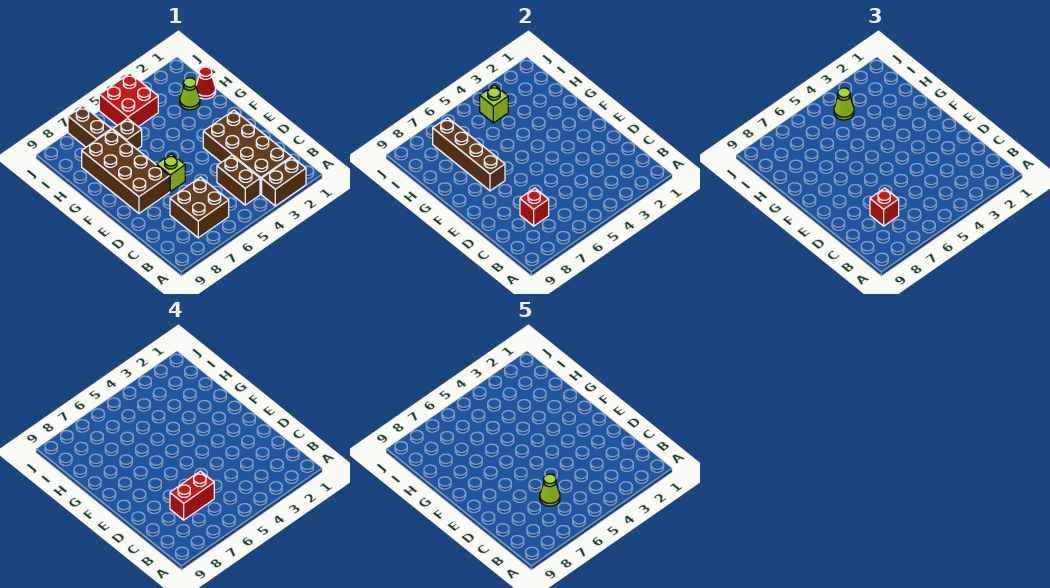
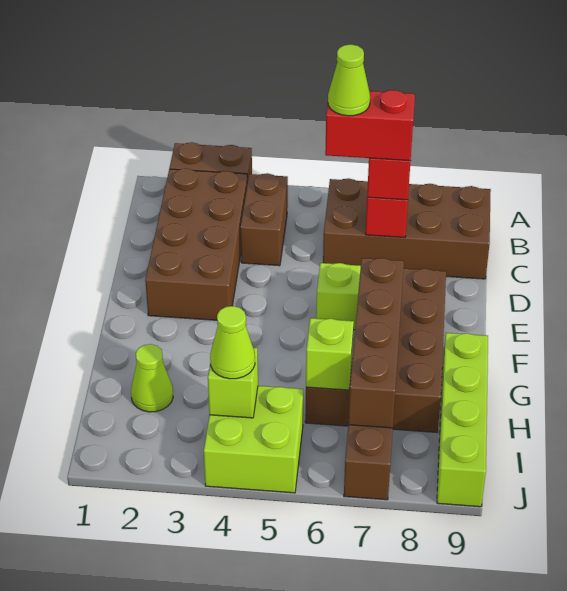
brown brick B6:C7 level 1 -> brown brick B6:C9 level 1
none -> lime brick G9:J9 level 1
red cone H1 level 1 -> none
none -> lime brick H6 level 2
red brick I4:J5 level 1 -> lime brick I4:J5 level 1

